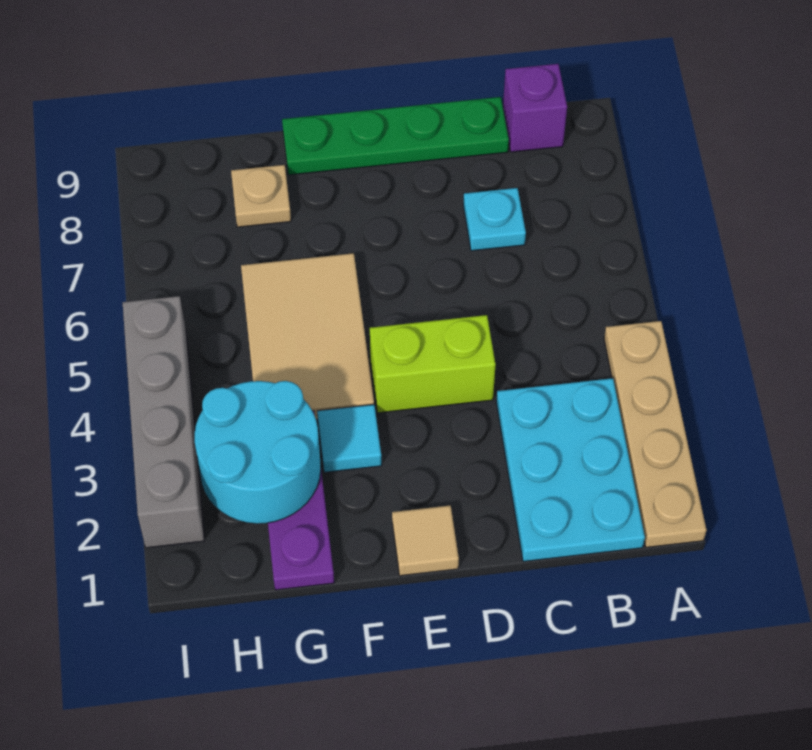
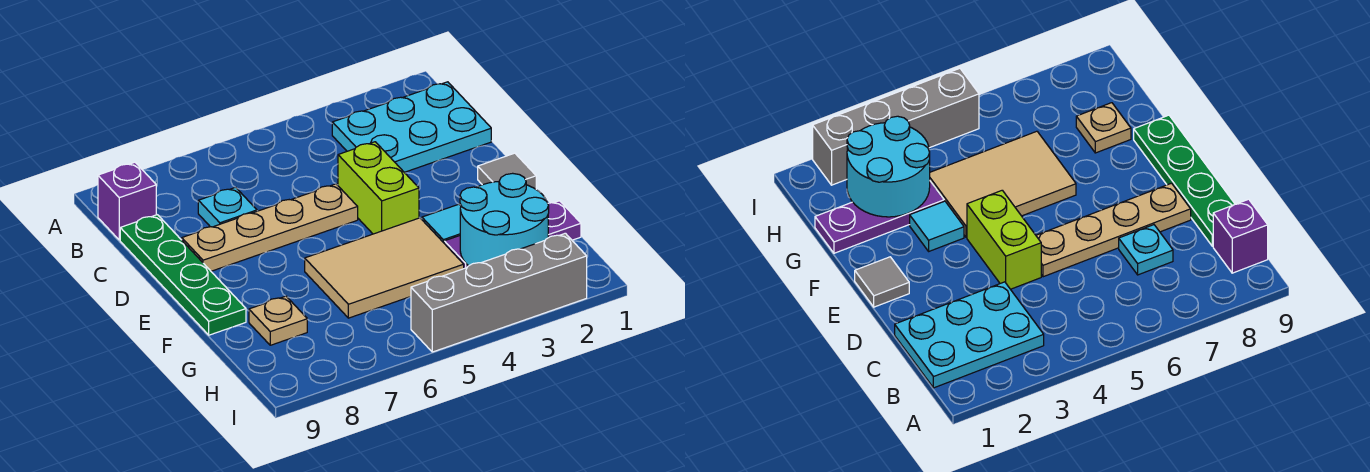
tan plate A1:A4 level 1 -> tan plate D5:D8 level 1
tan tile E1 level 1 -> grey tile E1 level 1

